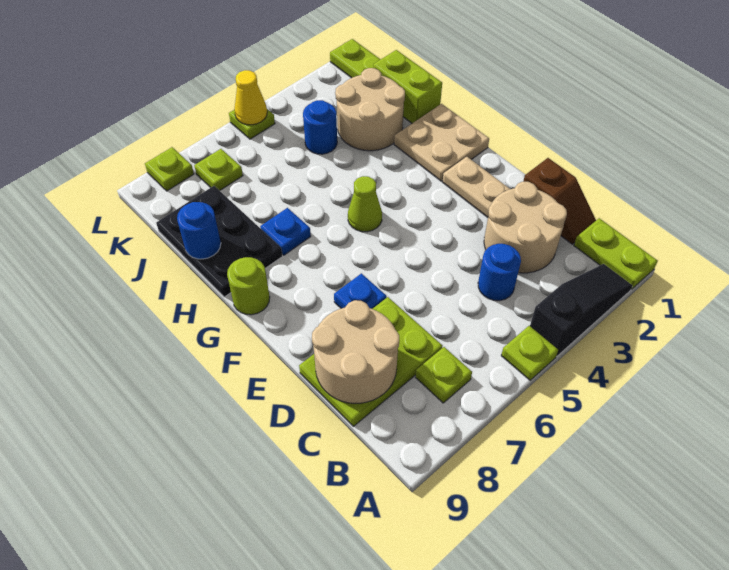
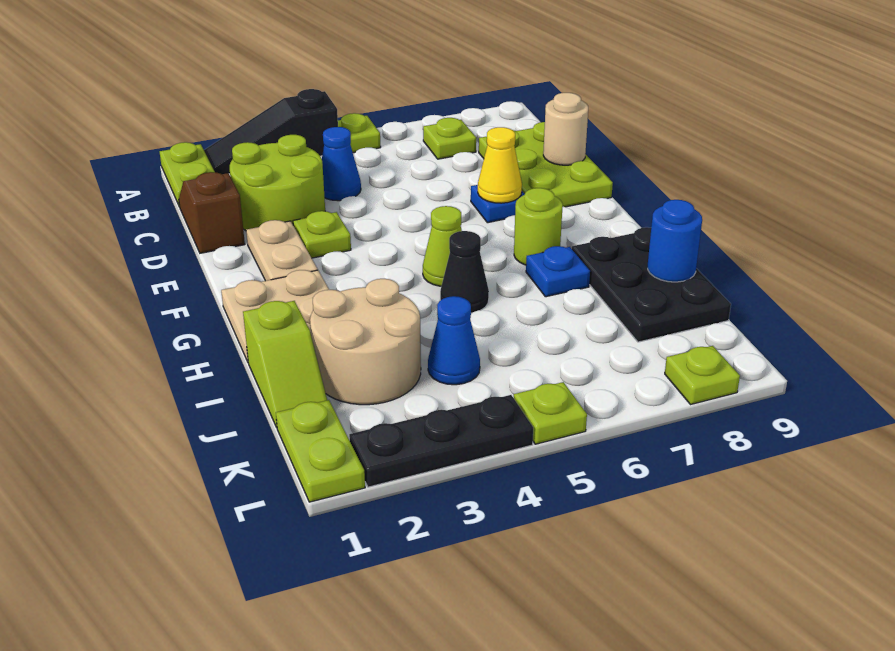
tan round brick C2:D3 level 1 -> lime round brick C2:D3 level 1
blue round brick C4 level 1 -> blue cone C4 level 1
lime plate C7:D9 level 1 -> lime plate C8:E9 level 1
tan round brick C8:D9 level 2 -> tan round brick D9 level 2
lime round brick G9 level 1 -> lime round brick G7 level 1
none -> black cone H5 level 1
lime brick I1:J1 level 1 -> lime slope I1:J1 level 1 top I
blue round brick J4 level 1 -> blue cone J4 level 1
lime plate K7 level 1 -> lime plate E3 level 1
none -> black plate L2:L4 level 1
yellow cone L5 level 2 -> yellow cone E7 level 2

